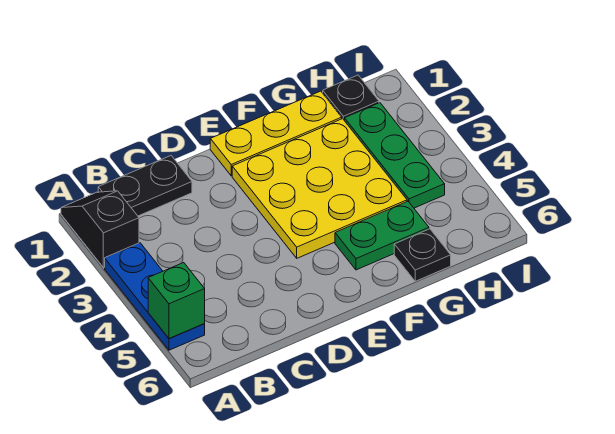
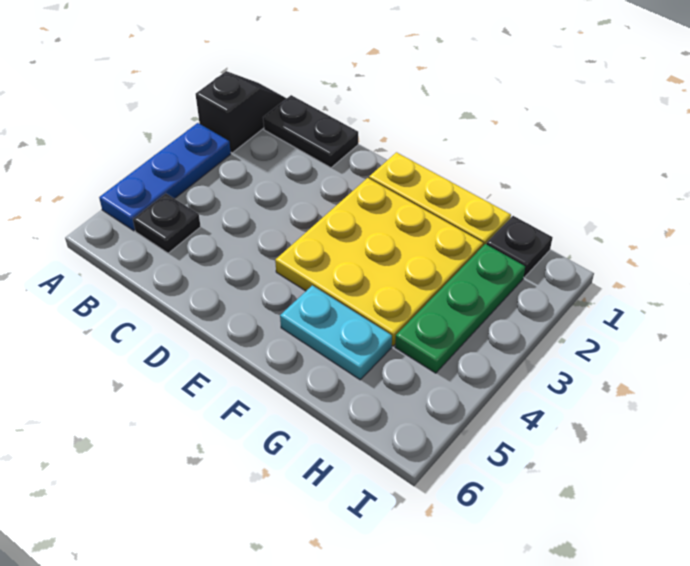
green brick A5 level 2 -> none
green plate F5:G5 level 1 -> cyan plate F5:G5 level 1
black plate G6 level 1 -> black plate B5 level 1

